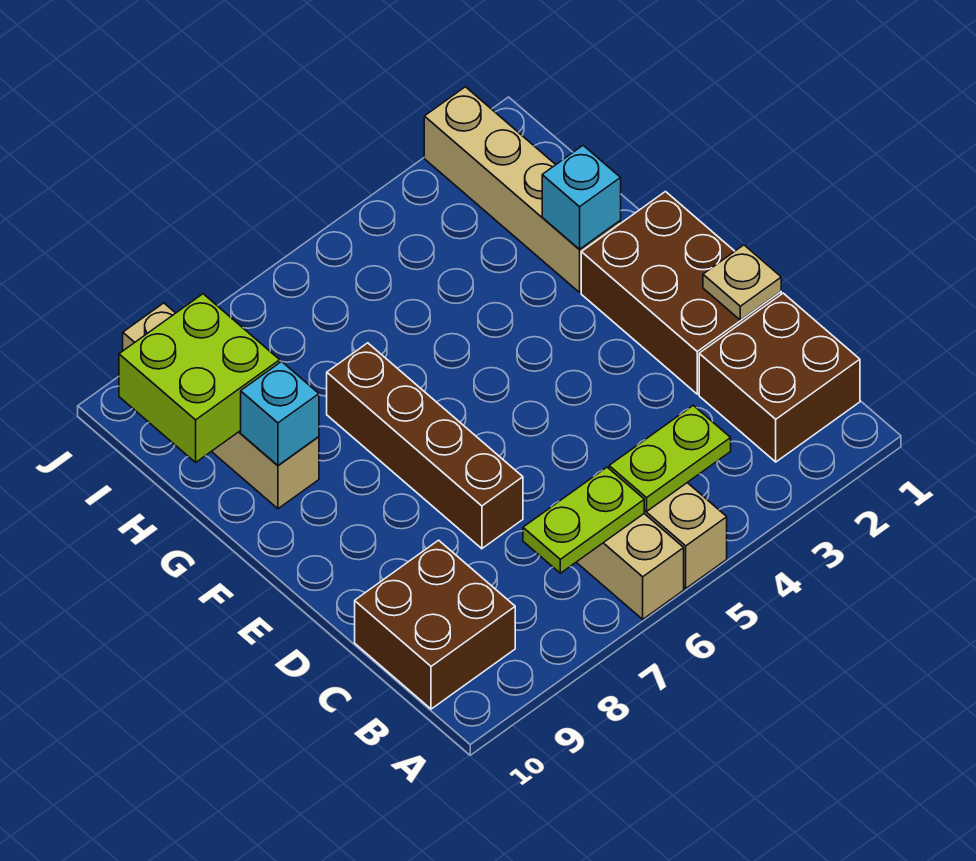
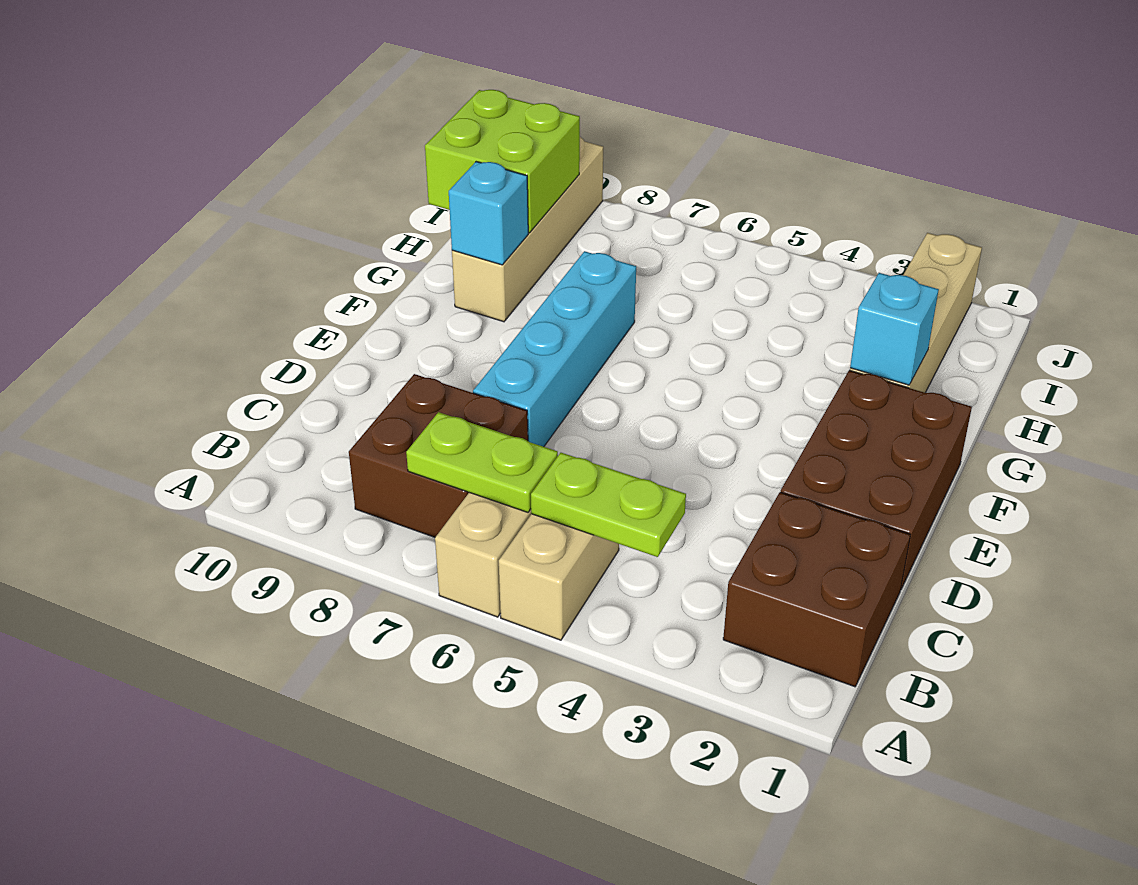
brown brick B9:C10 level 1 -> brown brick B7:C8 level 1
tan plate D1 level 2 -> none
brown brick D7:G7 level 1 -> cyan brick D7:G7 level 1

